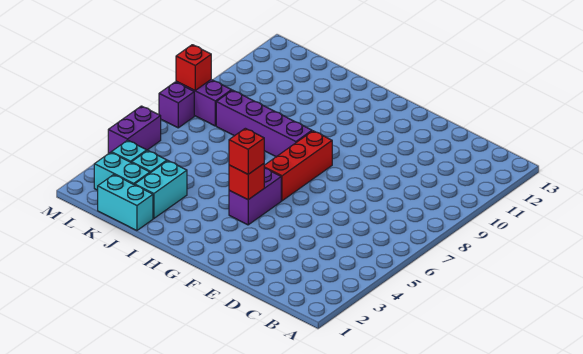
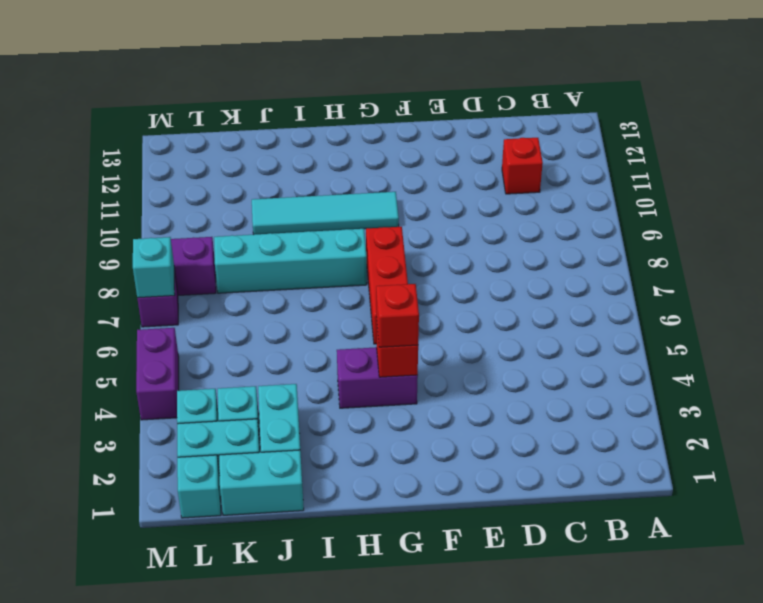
purple brick G4:G5 level 1 -> purple brick G4:H4 level 1
none -> cyan tile G10:J10 level 1
purple brick H8:K8 level 1 -> cyan brick H8:K8 level 1
none -> cyan brick L1 level 1
none -> cyan brick M7 level 2
red brick M8 level 2 -> red brick C11 level 1

